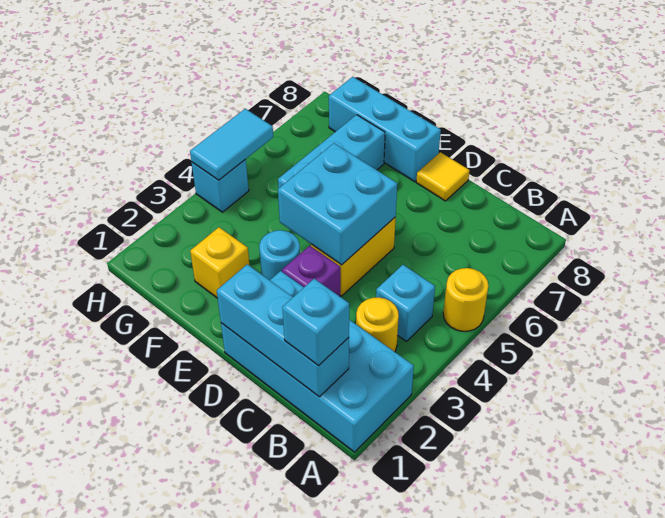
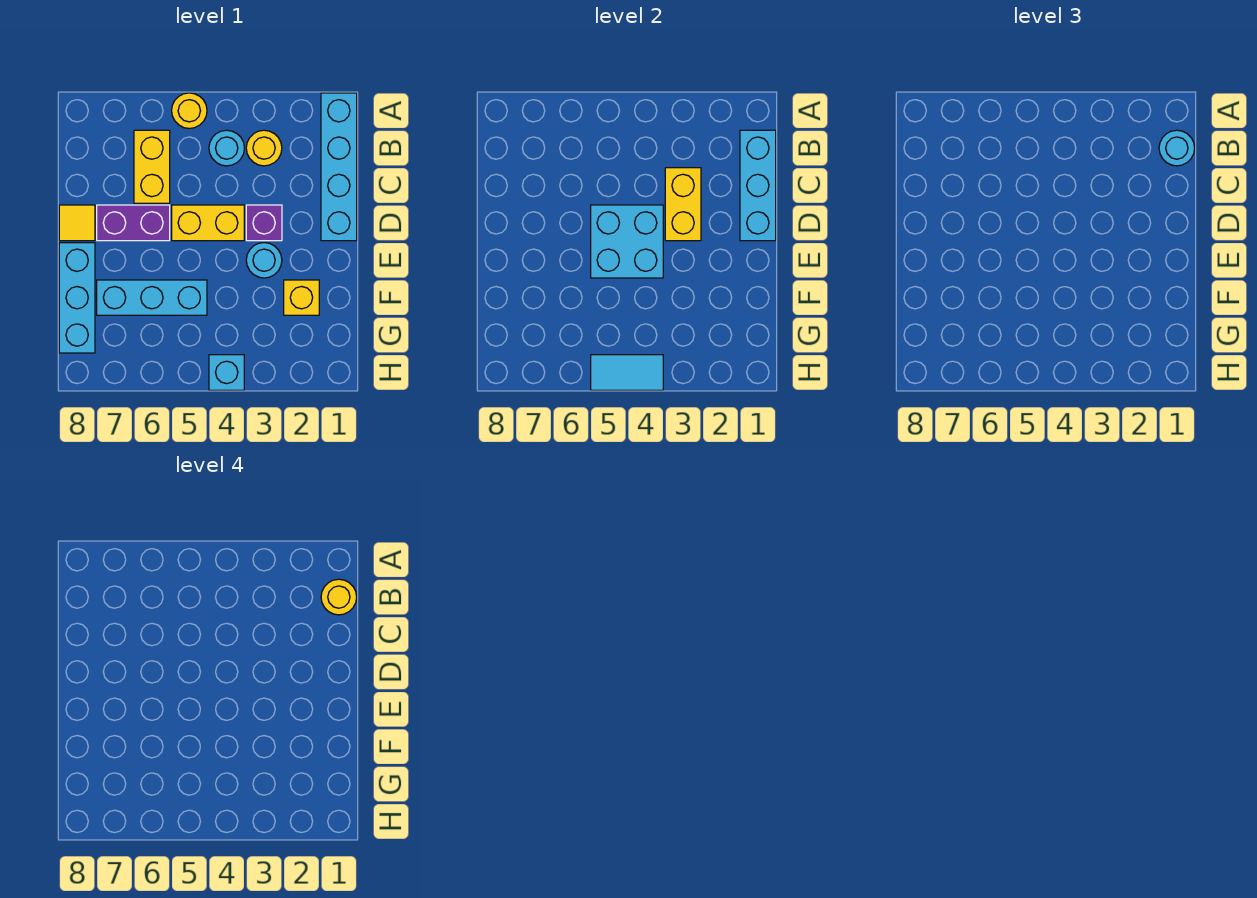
cyan brick A1:D2 level 1 -> cyan brick A1:D1 level 1
cyan brick B1 level 3 -> cyan round brick B1 level 3
none -> yellow round brick B1 level 4
cyan brick B4 level 1 -> cyan round brick B4 level 1
none -> yellow brick B6:C6 level 1
none -> yellow brick C3:D3 level 2
none -> purple brick D6:D7 level 1

